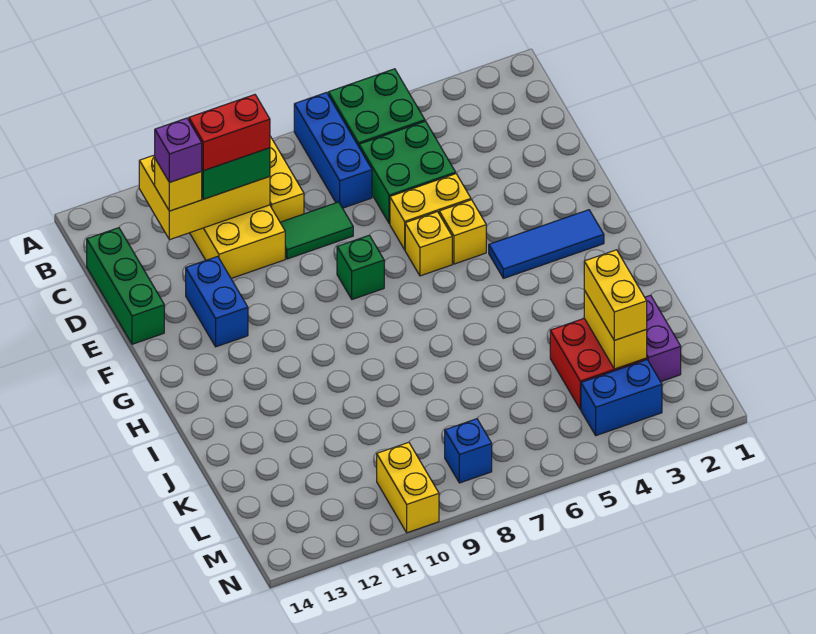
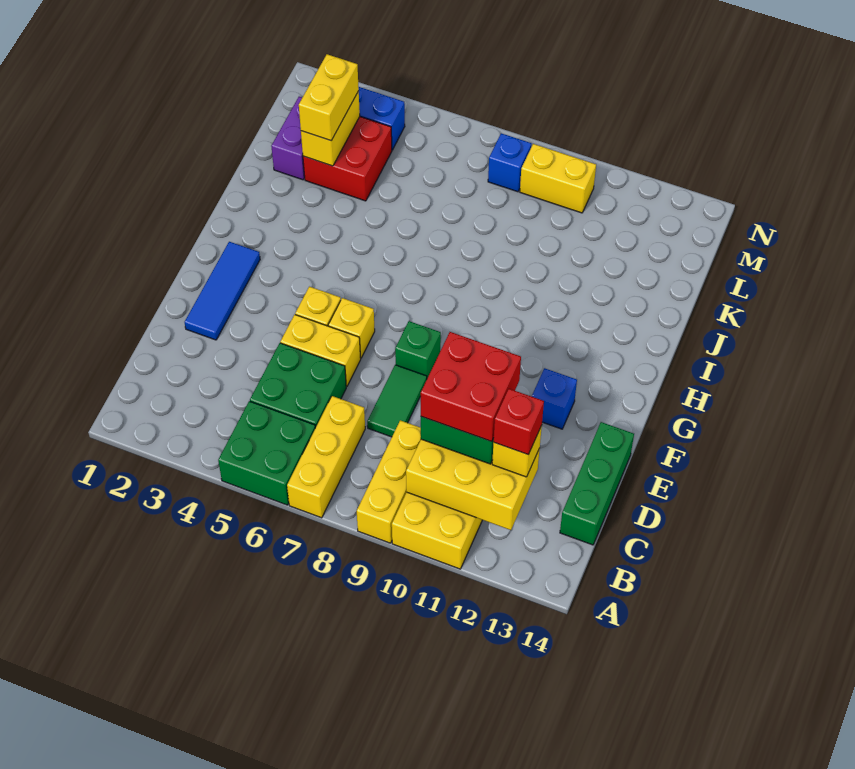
blue brick A7:C7 level 1 -> yellow brick A7:C7 level 1
red brick C10:C11 level 4 -> red brick C10:D11 level 4
purple brick C12 level 4 -> red brick C12 level 4
green tile D8:D9 level 1 -> green tile D8:E8 level 1
blue brick E12:F12 level 1 -> blue brick F12 level 1
blue tile G2:G4 level 1 -> blue tile E2:G2 level 1
yellow brick M10:N10 level 1 -> yellow brick M9:M10 level 1

